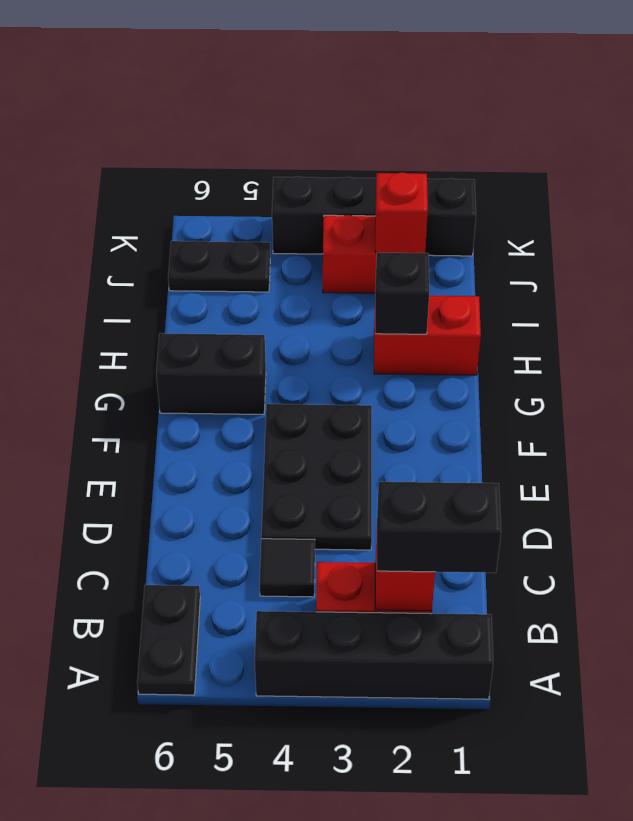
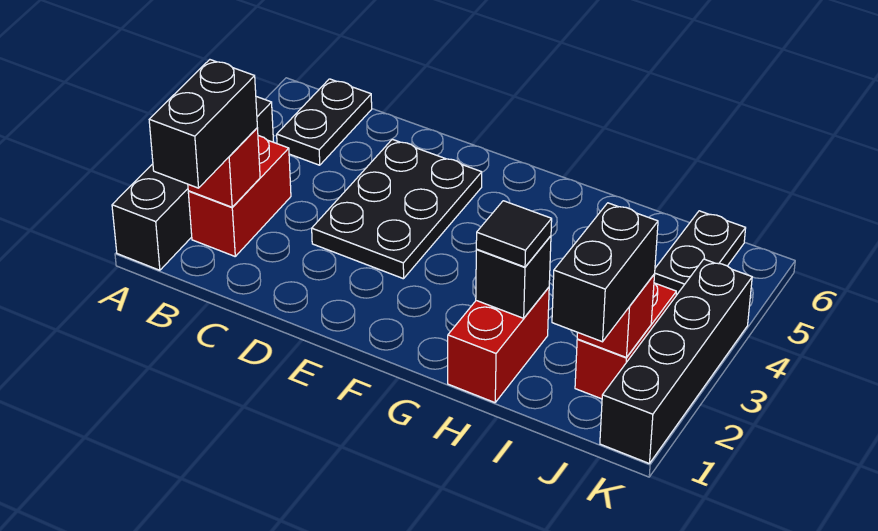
black plate A6:B6 level 1 -> black plate B5:B6 level 1
black tile C4 level 1 -> black tile H2 level 3
black plate D3:F4 level 1 -> black plate D3:E5 level 1
black brick G5:G6 level 1 -> black brick J1:J2 level 3

